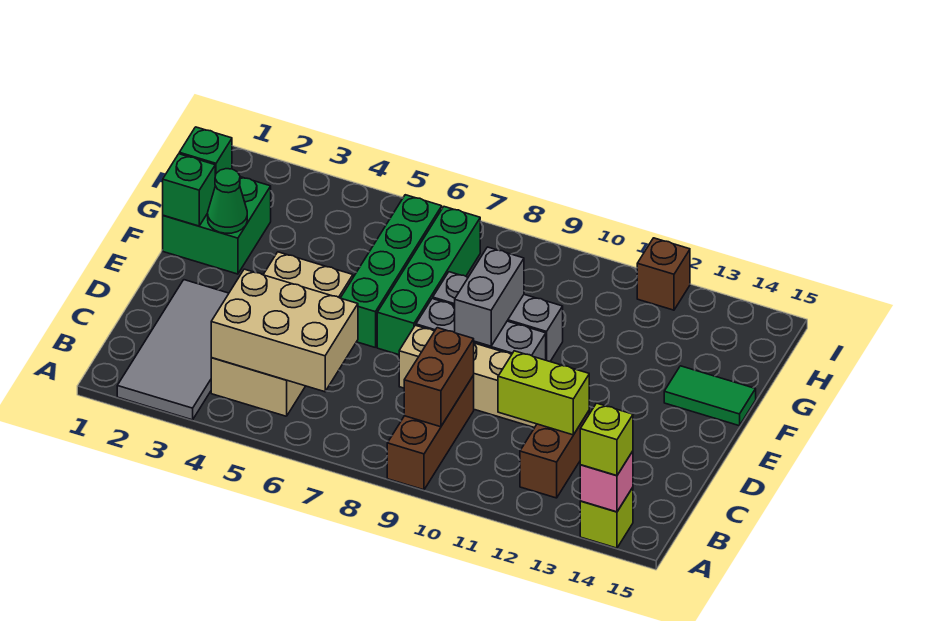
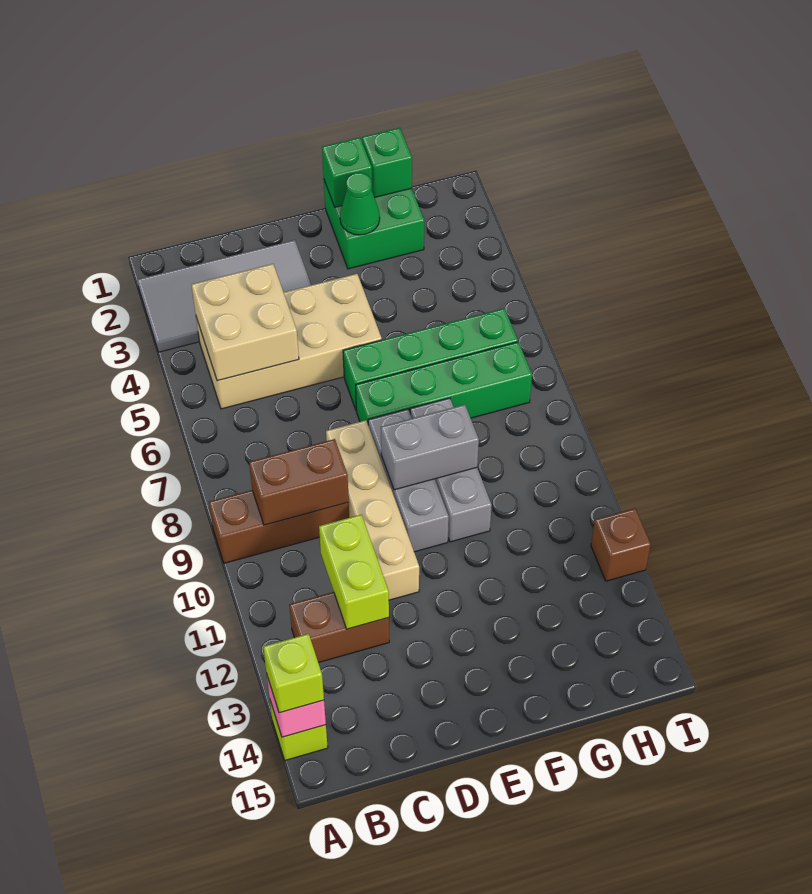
tan brick B4:C6 level 2 -> tan brick B4:C5 level 2
green tile F14:F15 level 1 -> none

